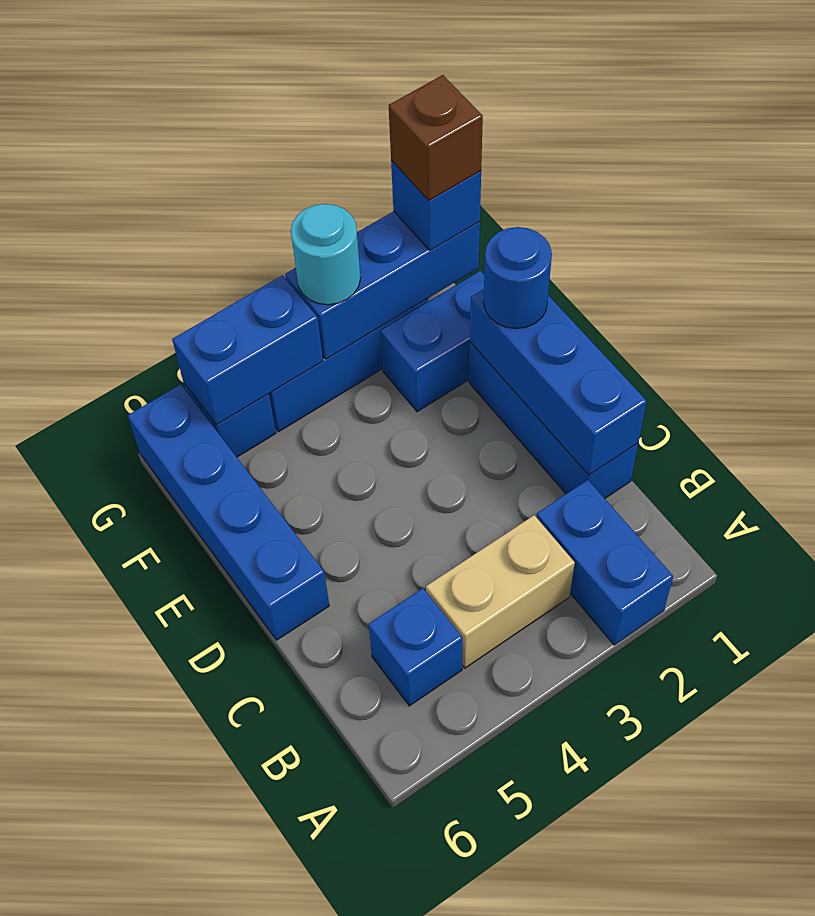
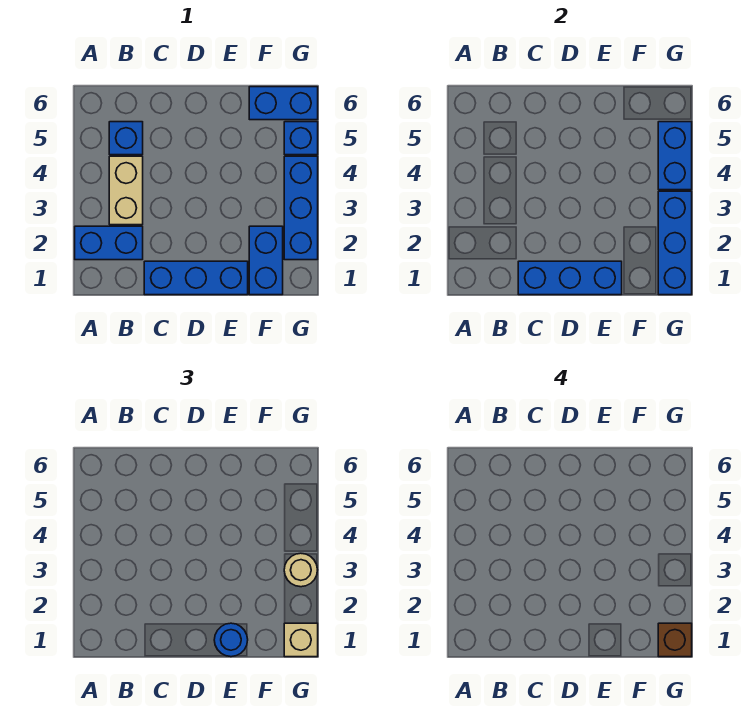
blue brick D6:G6 level 1 -> blue brick F6:G6 level 1
blue brick G1 level 3 -> tan brick G1 level 3
cyan round brick G3 level 3 -> tan round brick G3 level 3

